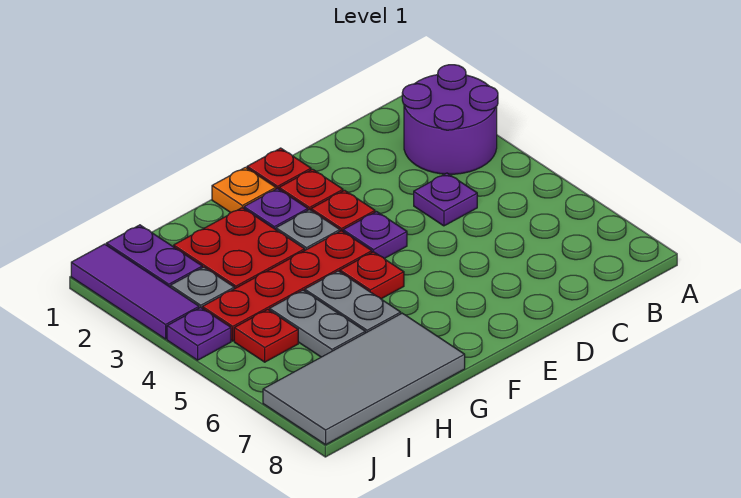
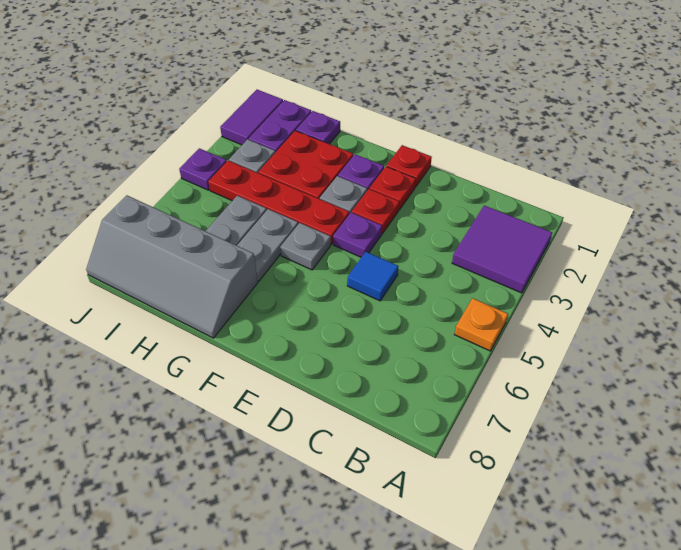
purple round brick A2:B3 level 1 -> purple tile A2:B3 level 1
purple plate C4 level 1 -> purple plate H1 level 1
none -> blue tile D5 level 1
orange plate F1 level 1 -> orange plate A5 level 1
red plate F5 level 1 -> grey plate F5 level 1
grey tile G7:J8 level 1 -> grey slope G7:J8 level 1 top 7
red plate I5 level 1 -> none
purple tile J1:J3 level 1 -> purple tile J1:J2 level 1

